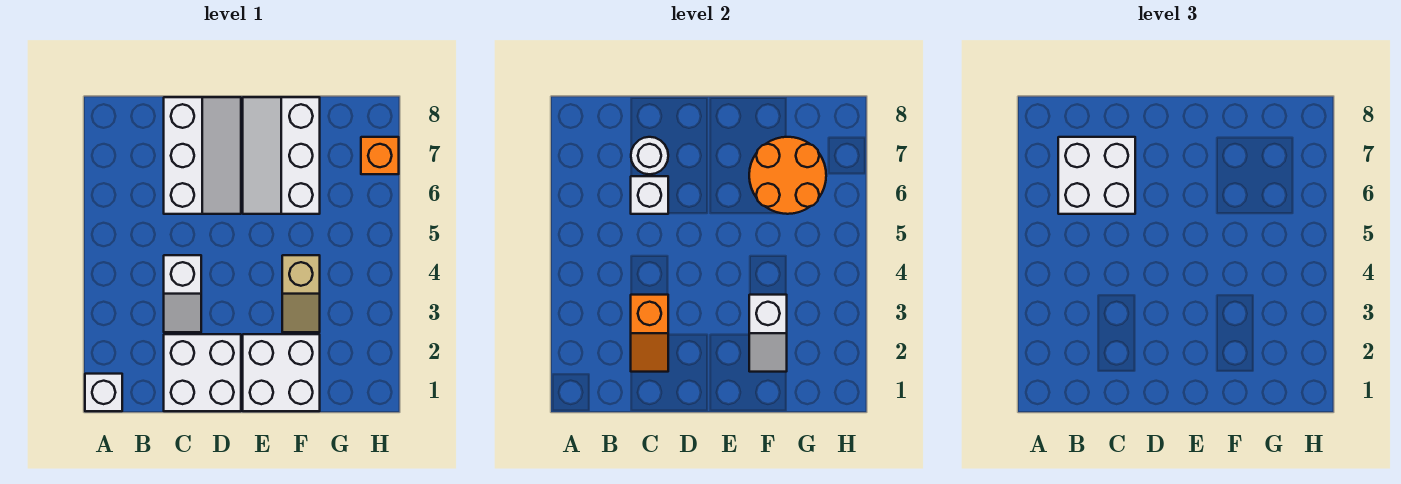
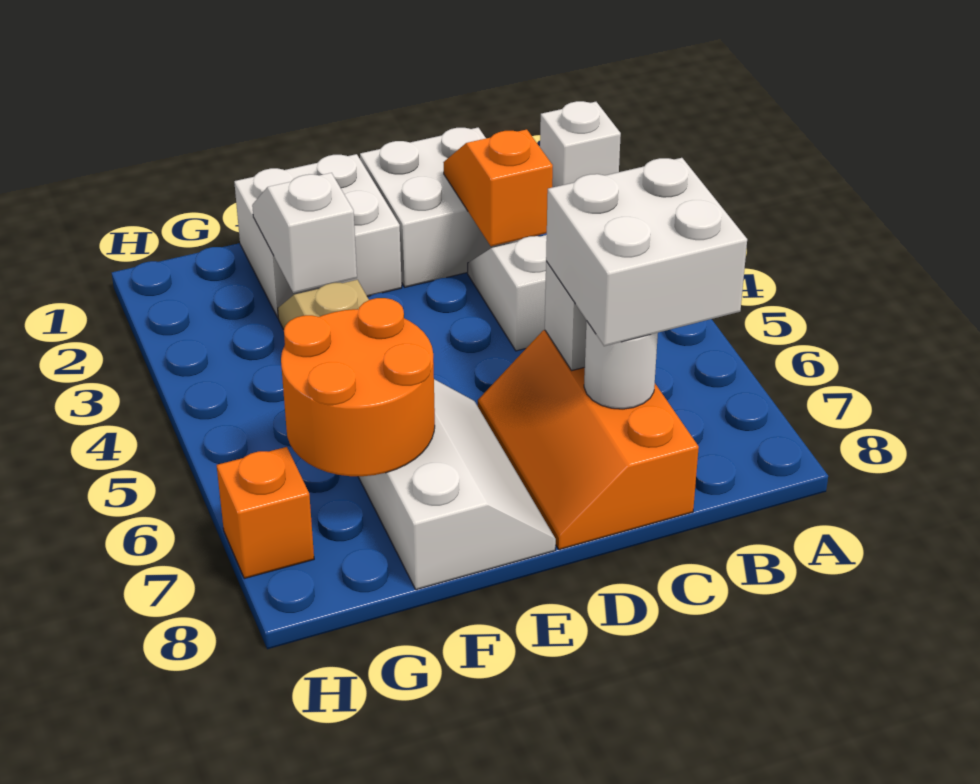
white slope C6:D8 level 1 top C -> orange slope C6:D8 level 1 top C

